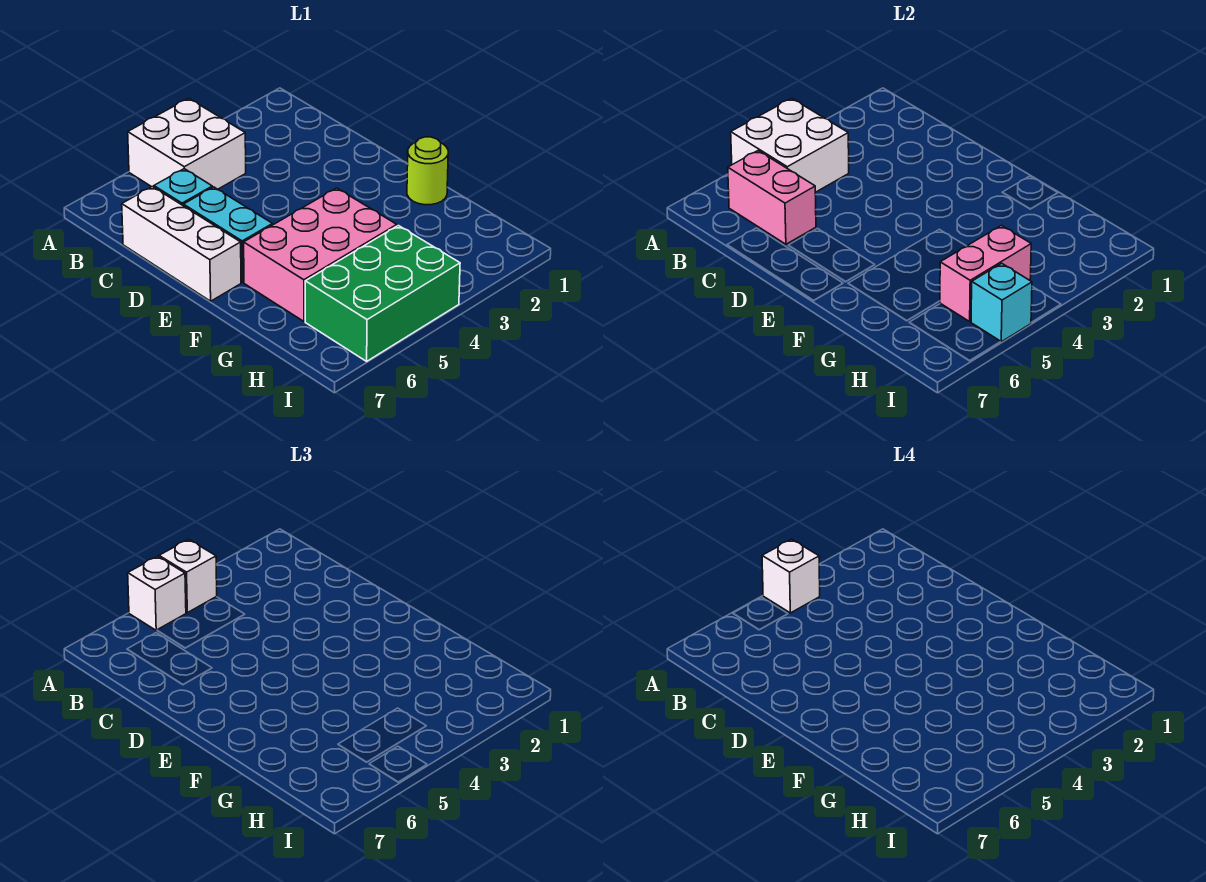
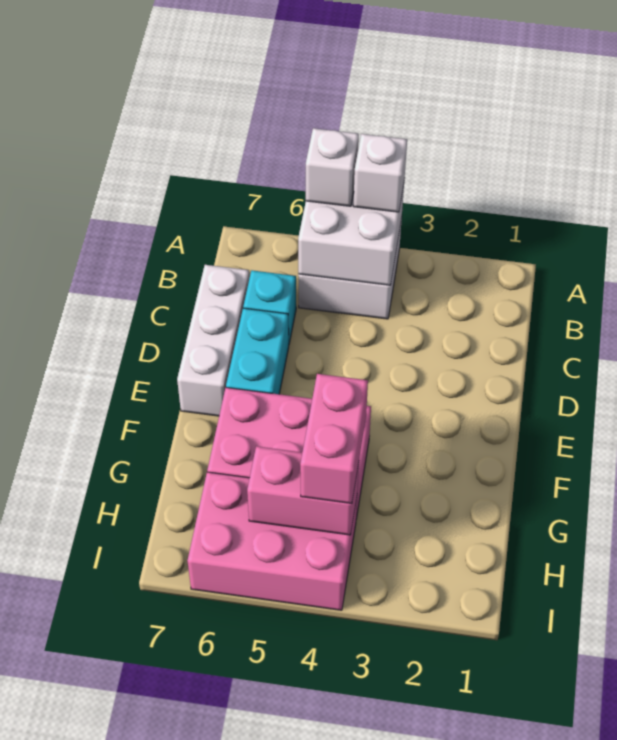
white brick A4 level 4 -> none
pink brick B6:C6 level 2 -> pink brick G4:H4 level 3
lime round brick F1 level 1 -> none
green brick H4:I6 level 1 -> pink brick H4:I6 level 1
cyan brick I5 level 2 -> none

